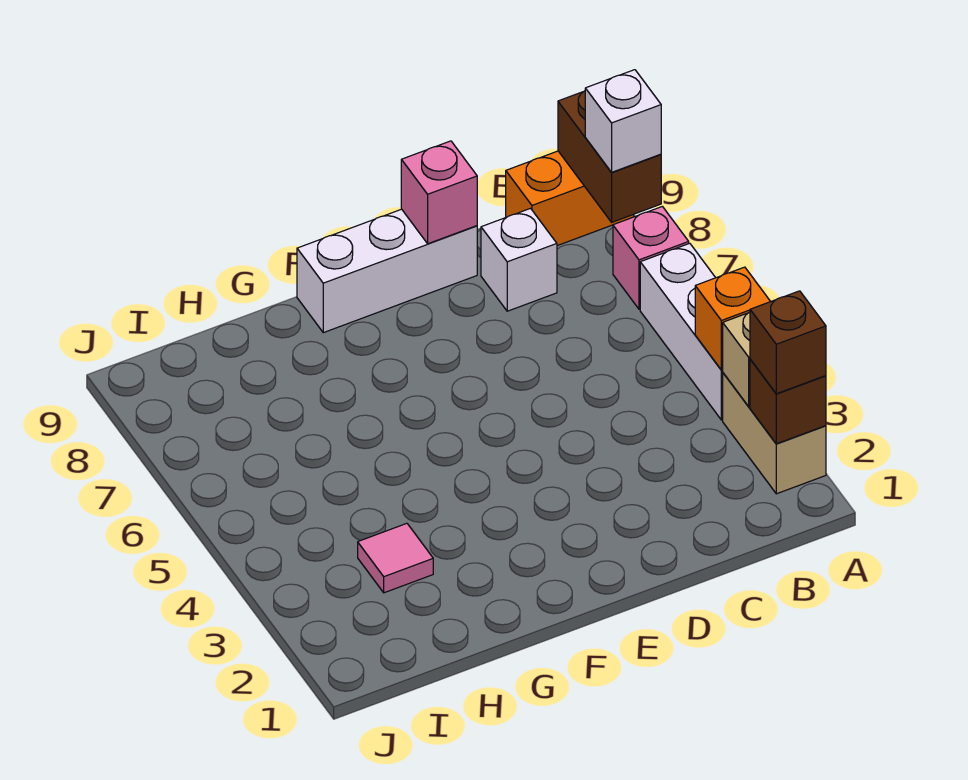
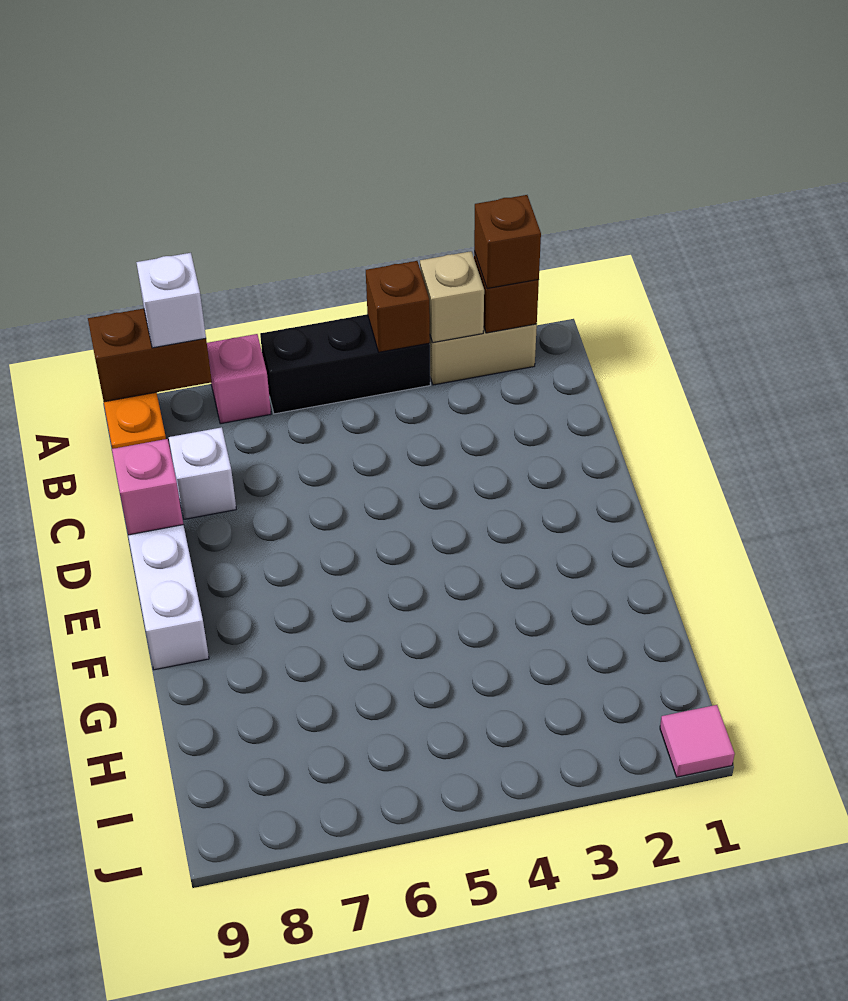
white brick A4:A6 level 1 -> black brick A4:A6 level 1
orange brick A4 level 2 -> brown brick A4 level 2
pink tile H3 level 1 -> pink tile J1 level 1

